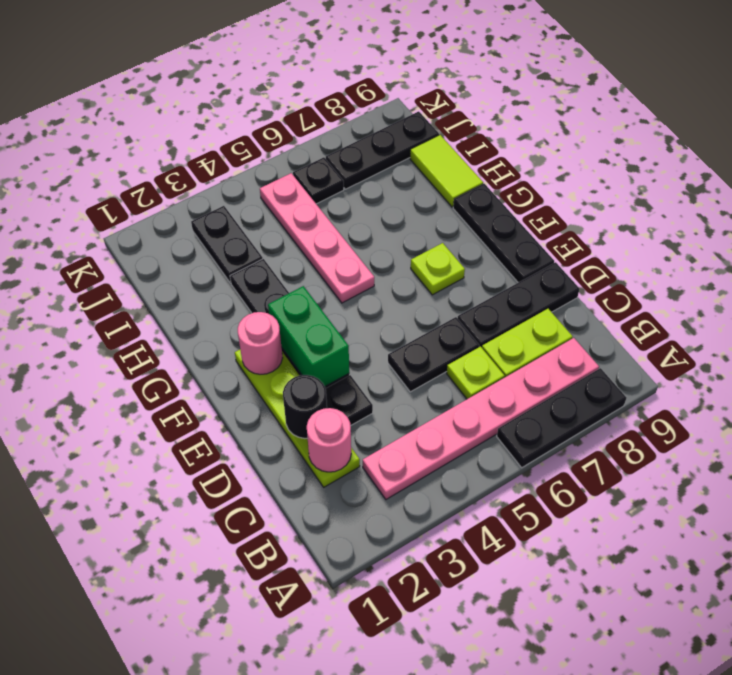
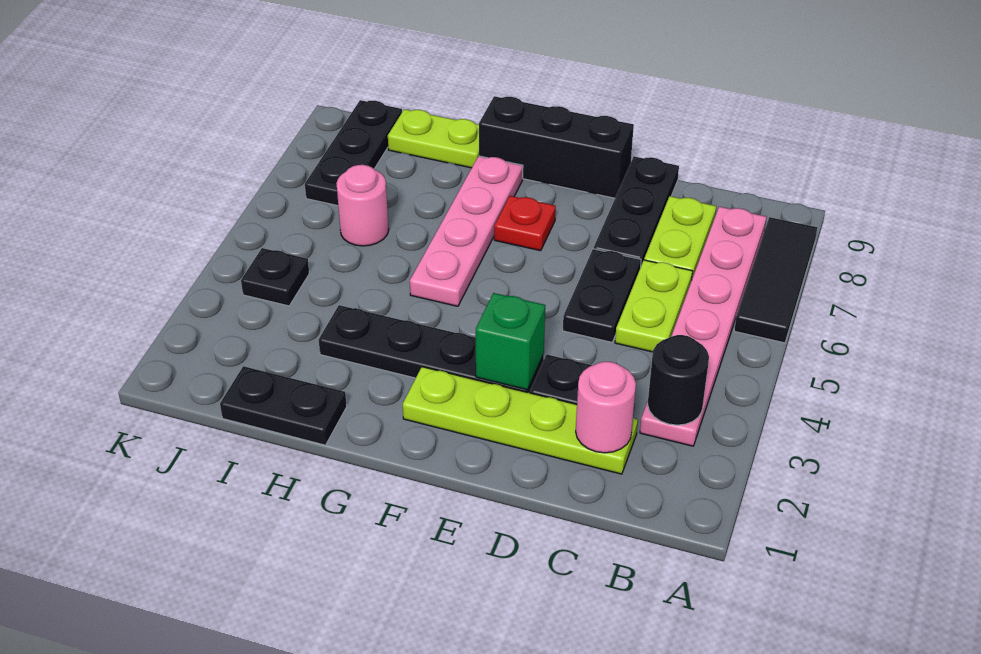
black plate A6:A8 level 1 -> black tile A6:A8 level 1
lime plate C6 level 1 -> lime plate C5:C6 level 1
black round brick D2 level 2 -> black round brick B3 level 2
green brick E3:F3 level 2 -> green brick E3 level 2
black plate E9:G9 level 1 -> black brick E9:G9 level 1
pink round brick F2 level 2 -> pink round brick I6 level 1
lime plate F7 level 1 -> red plate F7 level 1
pink plate G5:J5 level 1 -> pink plate G5:G8 level 1
lime tile H9:I9 level 1 -> lime plate H9:I9 level 1
black plate I3:J3 level 1 -> black plate H1:I1 level 1
black plate J6 level 1 -> black plate J4 level 1

